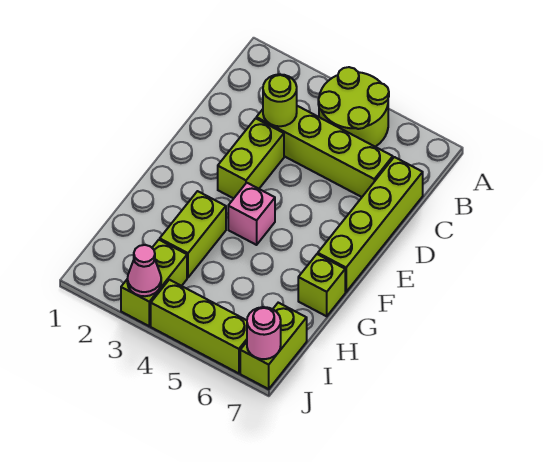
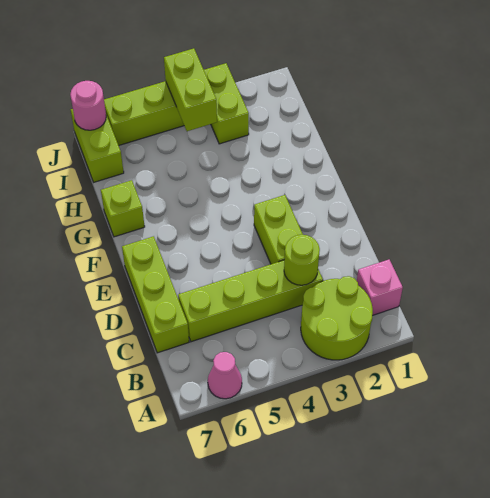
lime round brick A4:B5 level 1 -> lime round brick A2:B3 level 1
lime brick C7:F7 level 1 -> lime brick C7:E7 level 1
pink brick F4 level 1 -> pink brick B1 level 1
lime brick G3:H3 level 1 -> lime brick I4:J4 level 2
pink cone J3 level 2 -> pink cone A6 level 1

